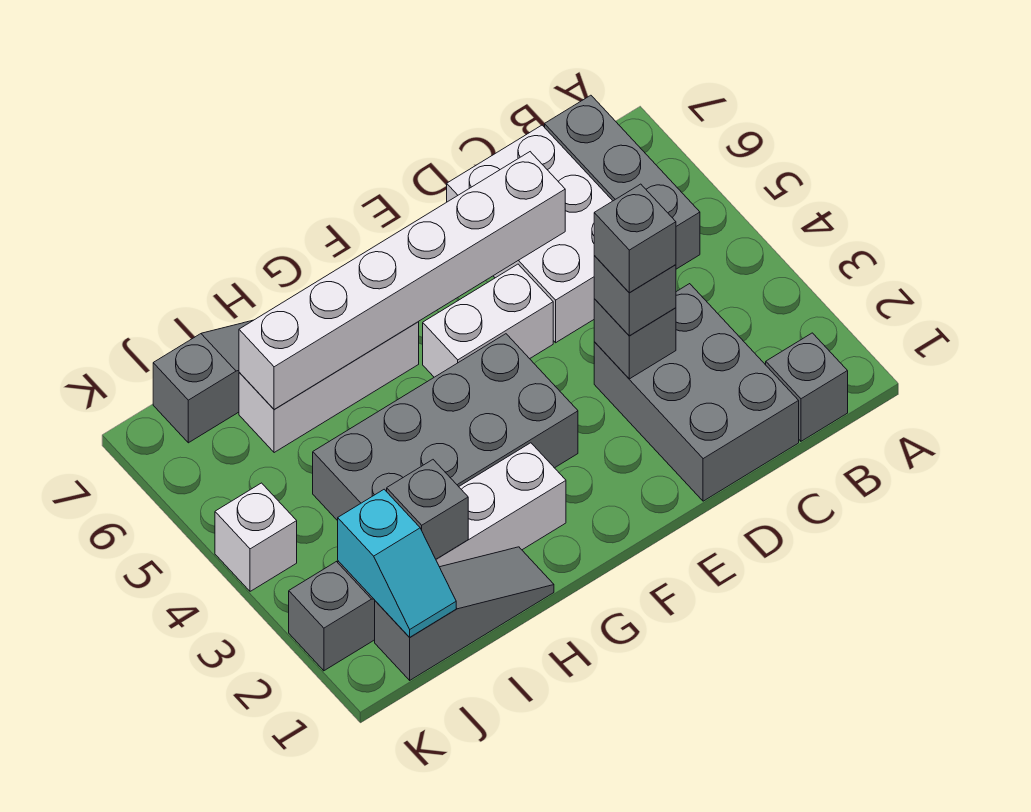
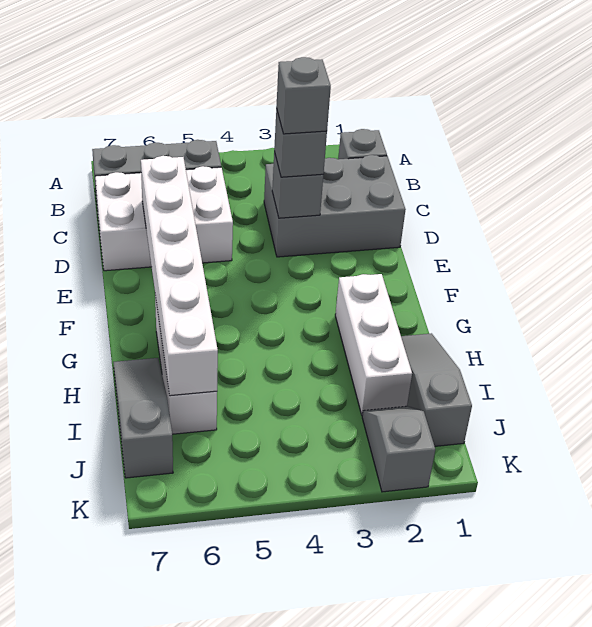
white brick E5:F5 level 1 -> none
grey brick F3:I4 level 1 -> none
grey brick I2 level 2 -> none
cyan slope J1:J2 level 2 top 2 -> none
white brick K4 level 1 -> none

